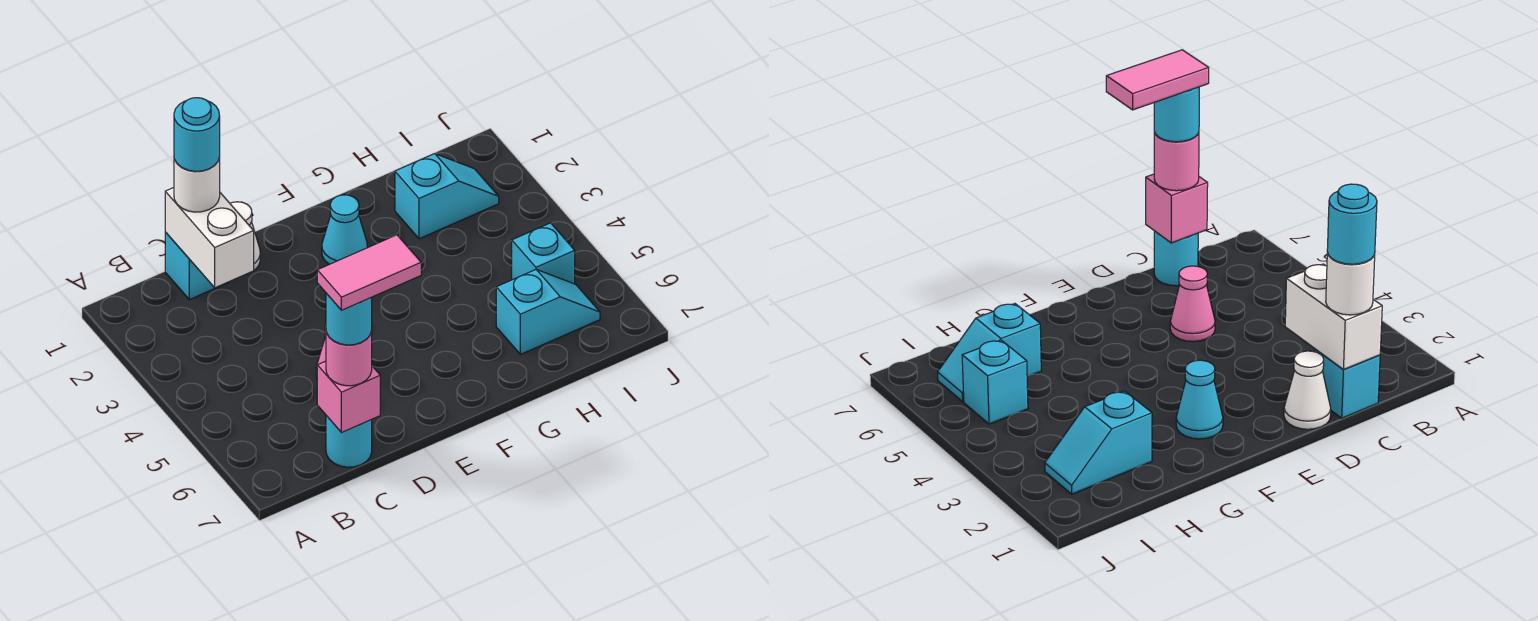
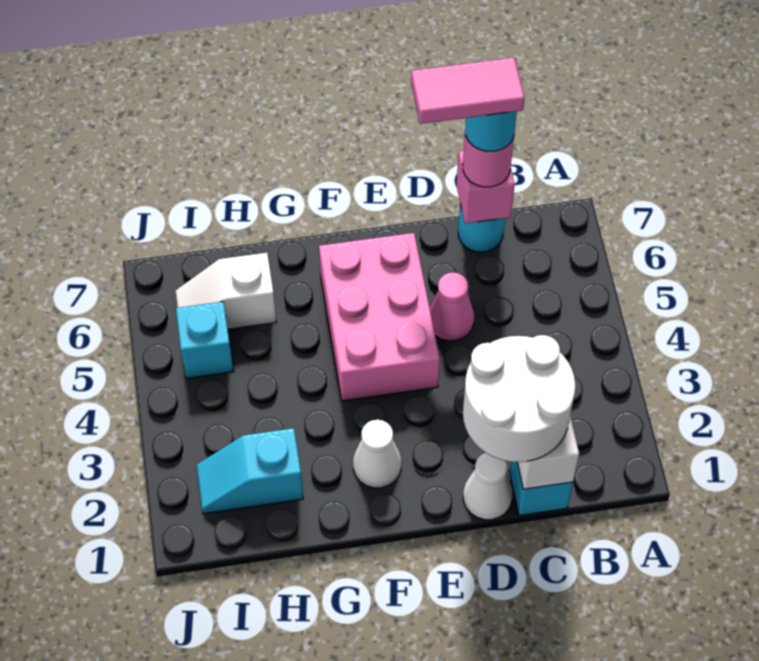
white round brick C1 level 3 -> white round brick C1:D2 level 3
cyan round brick C1 level 4 -> none
none -> pink brick E4:F6 level 1
cyan cone F2 level 1 -> white cone F2 level 1
cyan slope H6:I6 level 1 top H -> white slope H6:I6 level 1 top H

